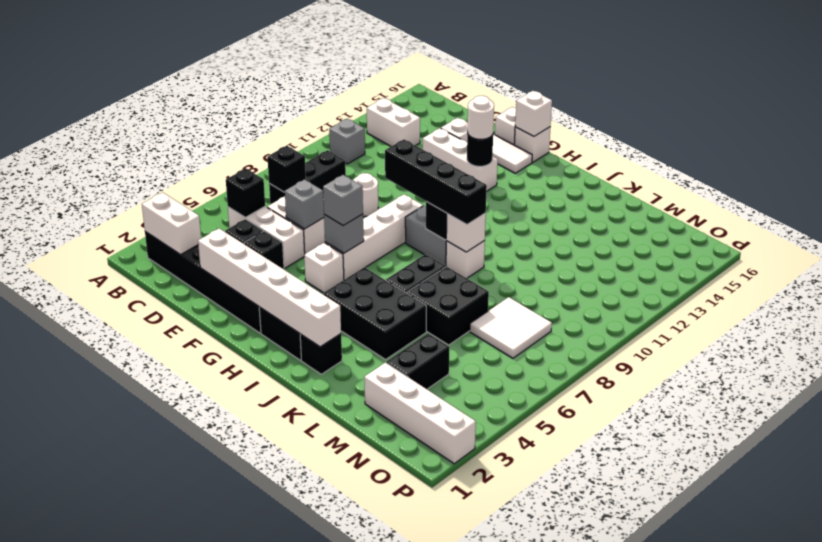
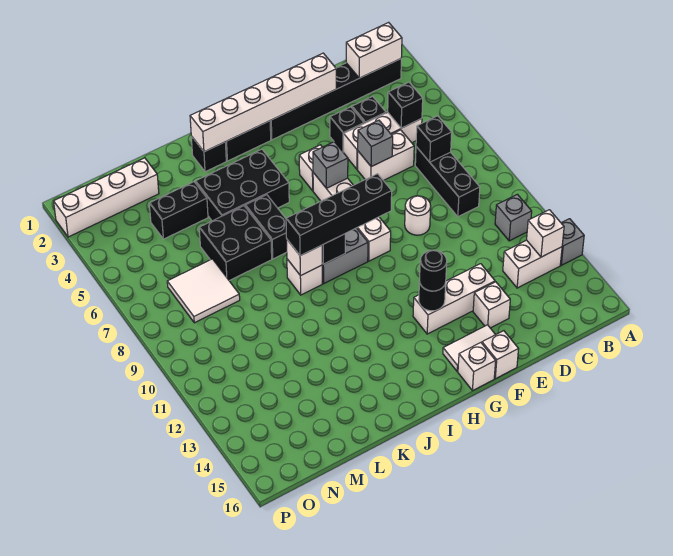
grey brick G6 level 3 -> grey brick A13 level 1
white round brick G13 level 3 -> black round brick G13 level 3
white brick G16 level 2 -> white brick B13 level 2
black brick M3:M4 level 1 -> black brick L4:M4 level 1

